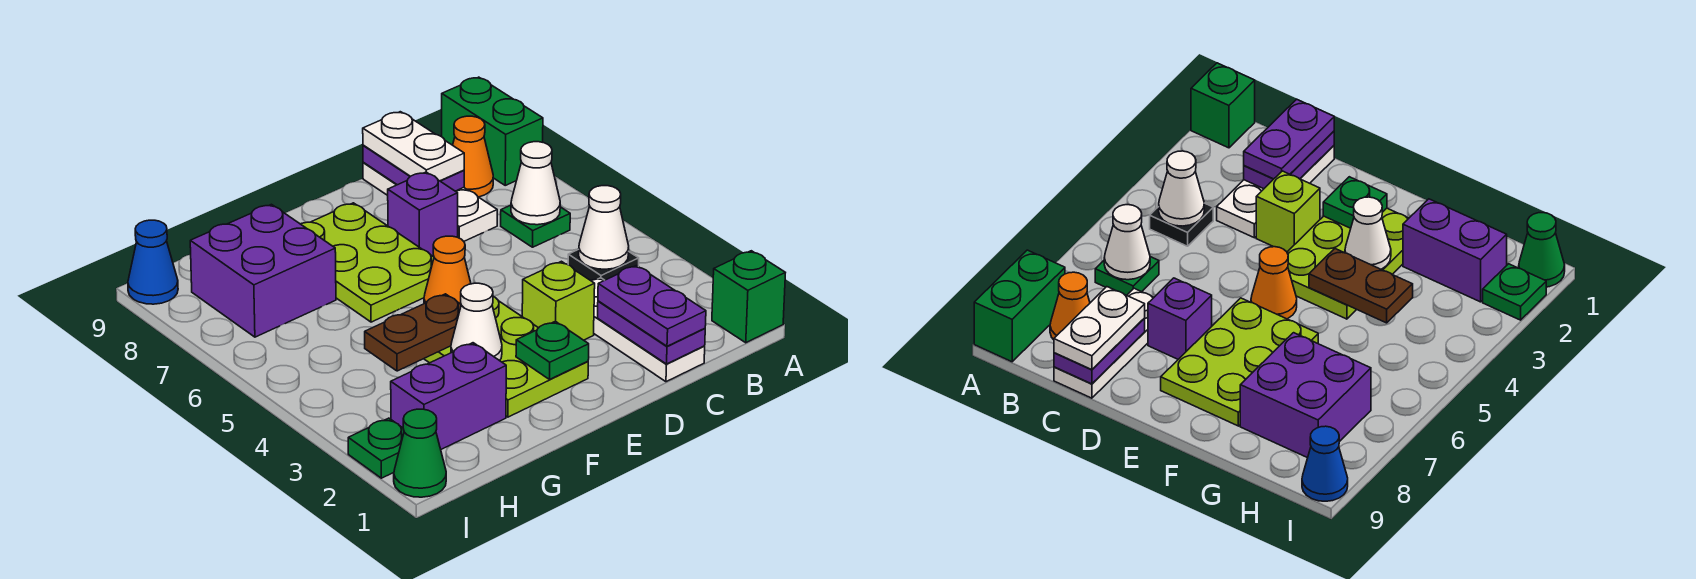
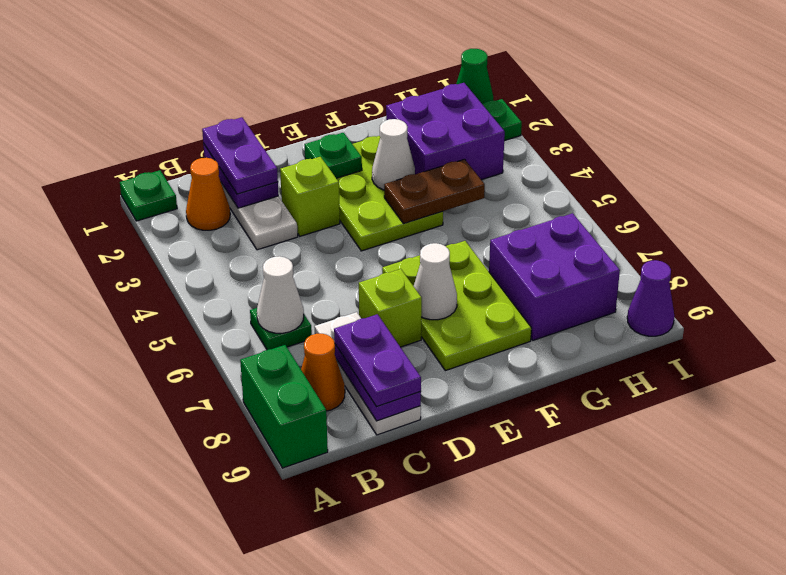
green brick A1 level 1 -> green plate A1 level 1
black plate B4 level 1 -> none
white cone B4 level 2 -> white cone E7 level 2
white plate C8:C9 level 3 -> purple plate C8:C9 level 3
purple brick D7 level 1 -> lime brick D7 level 1
orange cone E5 level 1 -> orange cone B2 level 1
purple brick G2:H2 level 1 -> purple brick G2:H3 level 1
blue cone I9 level 1 -> purple cone I9 level 1

